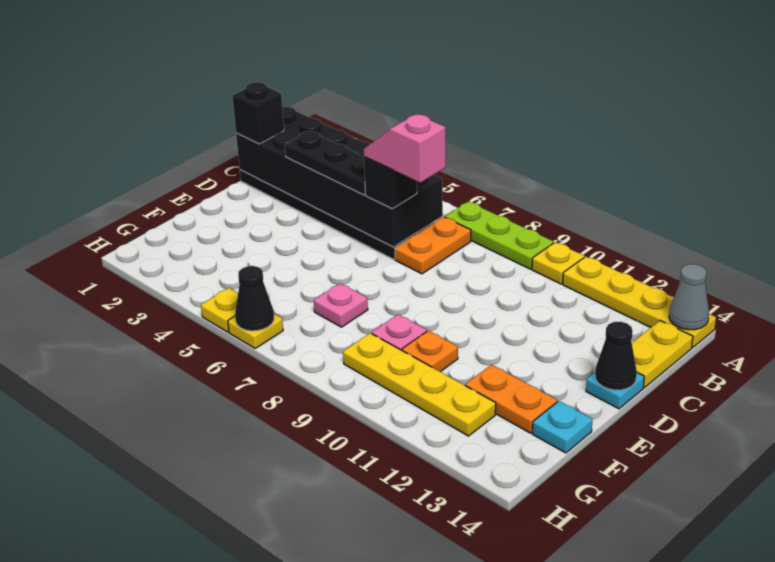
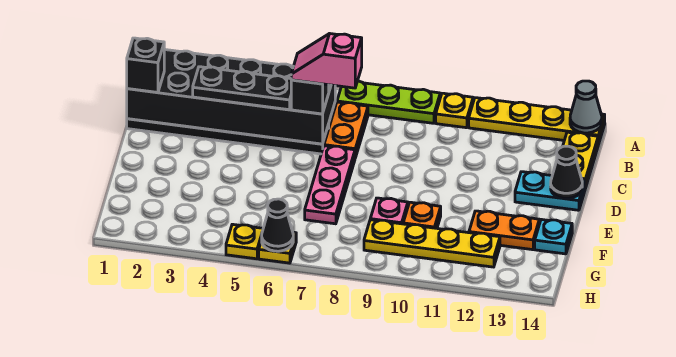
cyan plate D14 level 1 -> cyan plate D13:D14 level 1
pink plate F7 level 1 -> pink plate D7:F7 level 1

